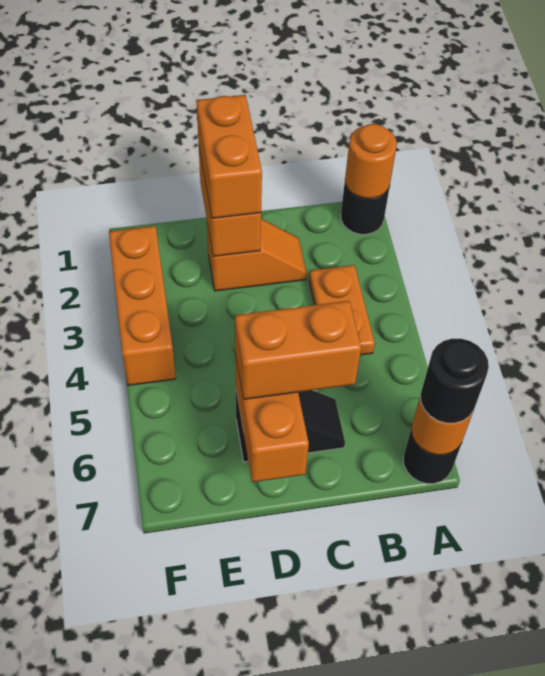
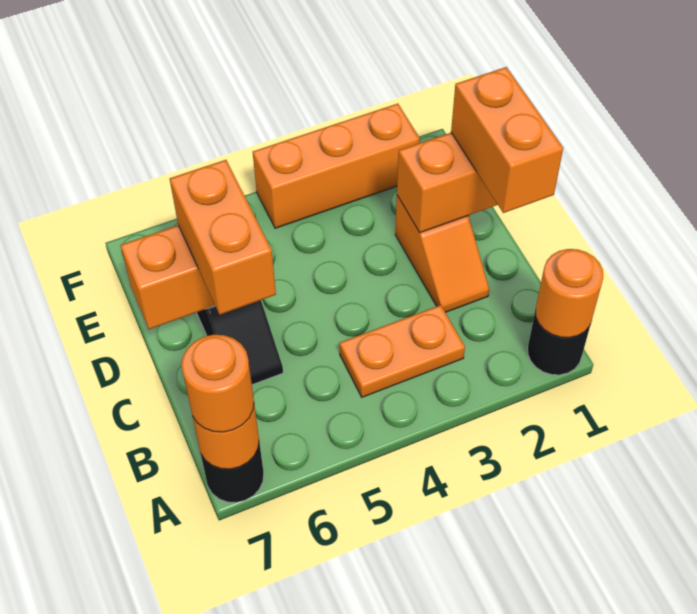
black round brick A7 level 3 -> orange round brick A7 level 3
orange brick D1:D2 level 3 -> orange brick C1:D1 level 3

